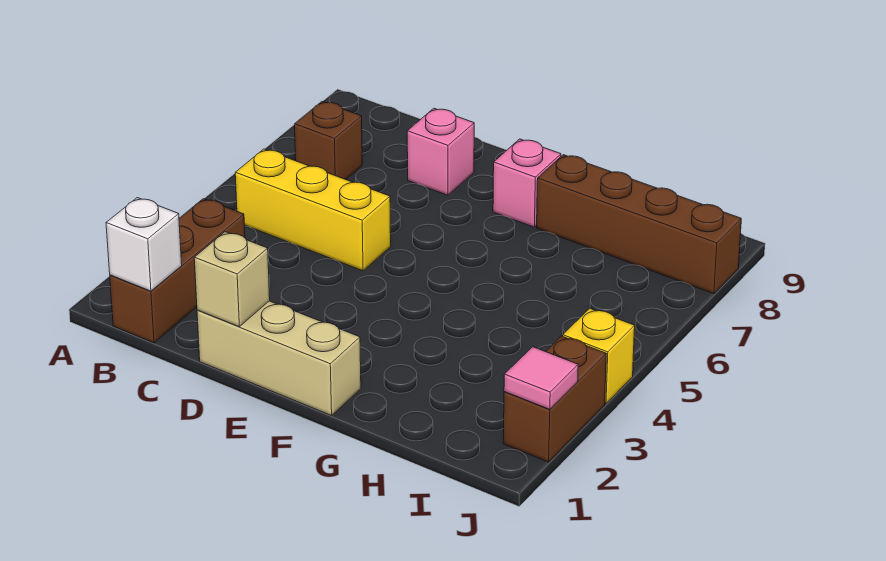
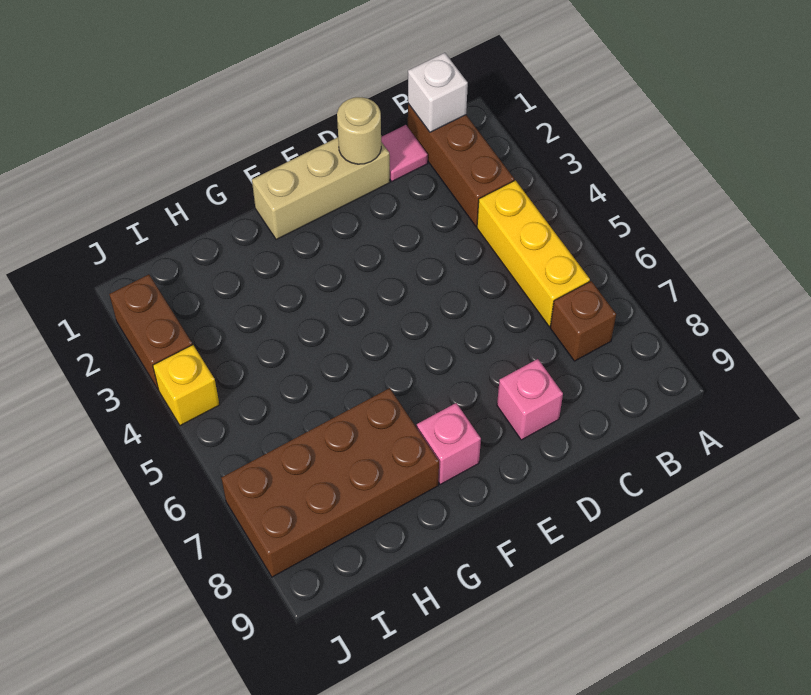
yellow brick B5:D5 level 1 -> yellow brick B4:B6 level 1
tan brick D1 level 2 -> tan round brick D1 level 2
brown brick G8:J8 level 1 -> brown brick G7:J8 level 1
pink tile J2 level 2 -> pink tile C1 level 1

